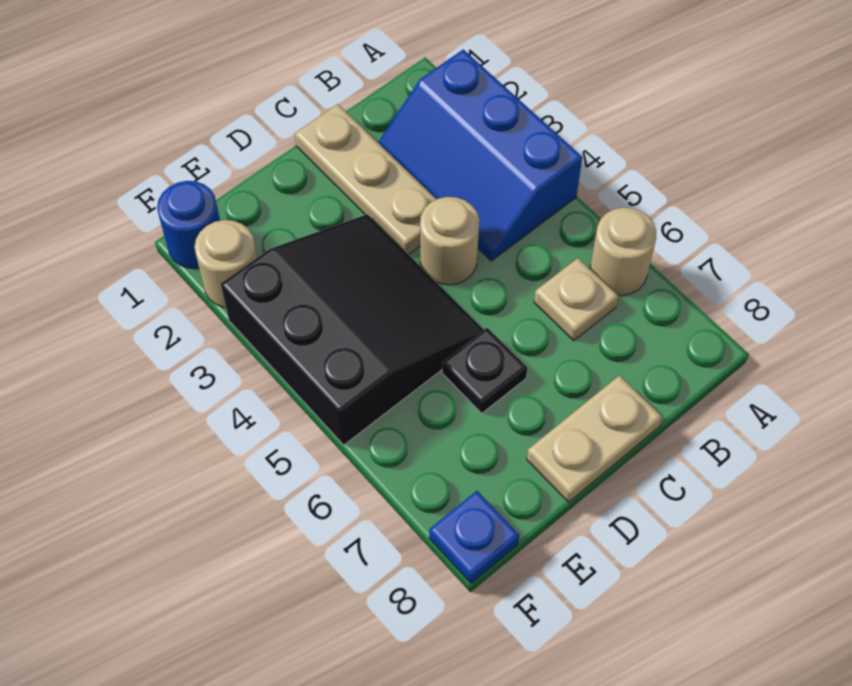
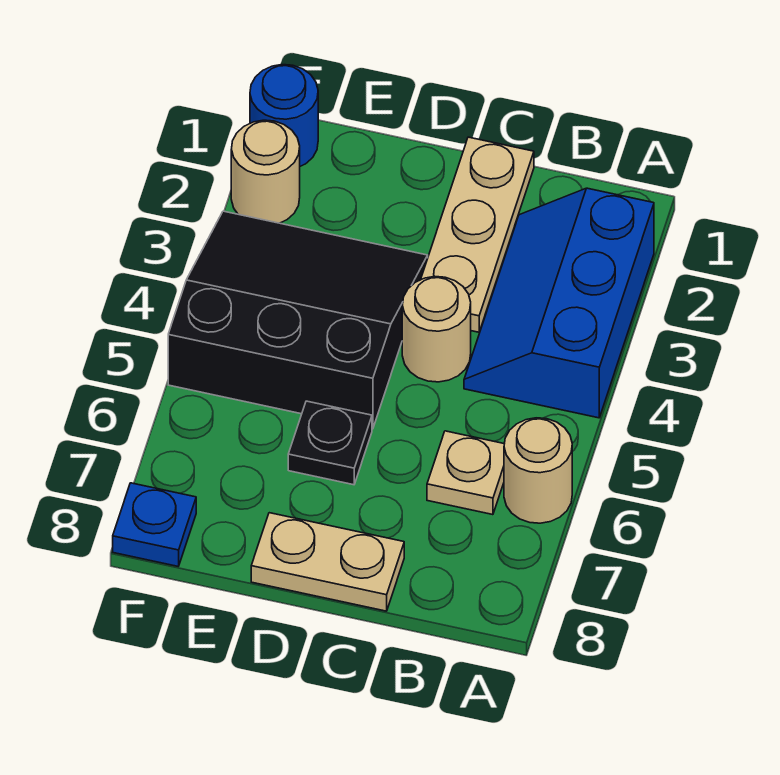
black slope D3:F5 level 1 top F -> black slope D3:F5 level 1 top 5

